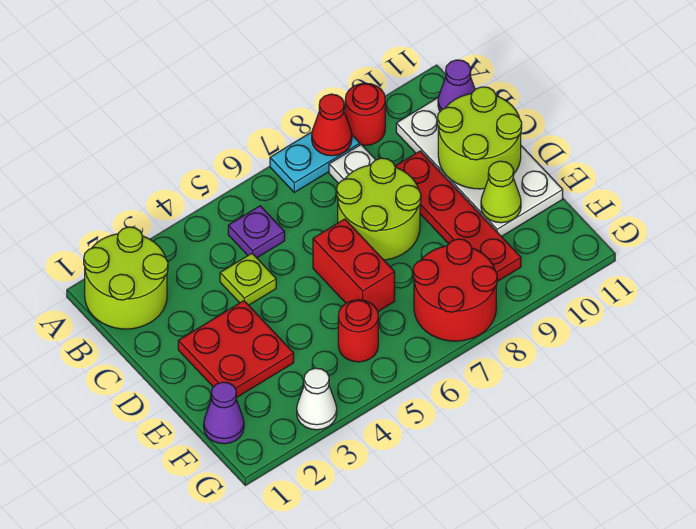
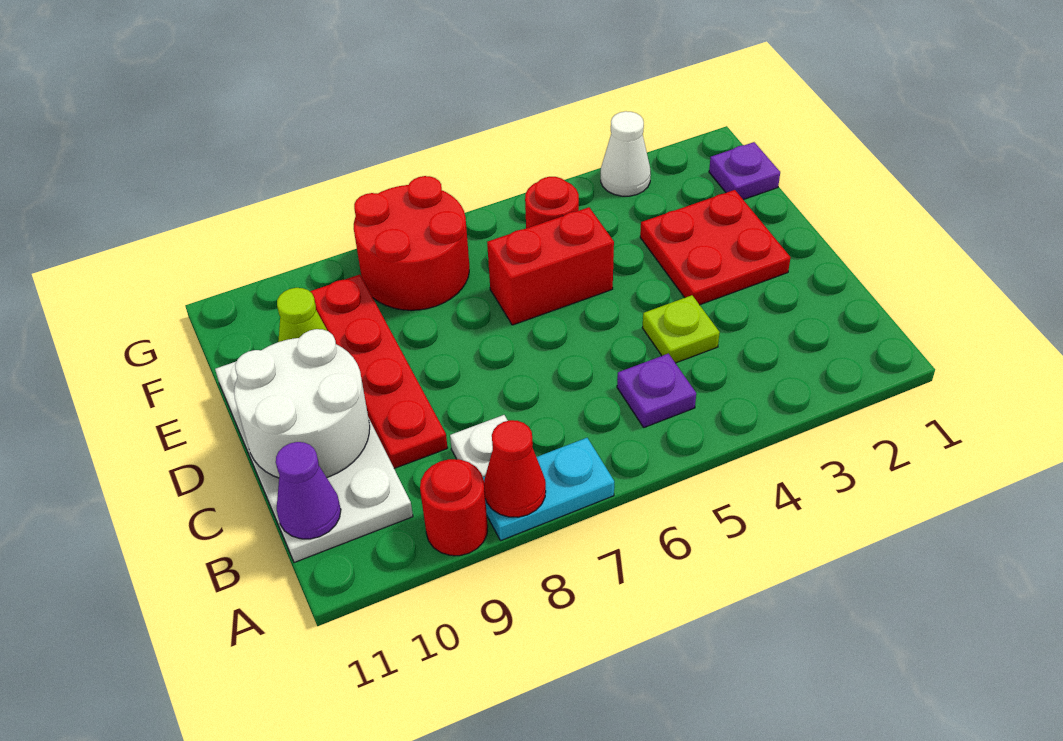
lime round brick A1:B2 level 1 -> none
lime round brick C7:D8 level 1 -> none
lime round brick C10:D11 level 2 -> white round brick C10:D11 level 2
red brick D6:E6 level 1 -> red brick E5:E6 level 1
purple cone F1 level 1 -> purple plate F1 level 1

